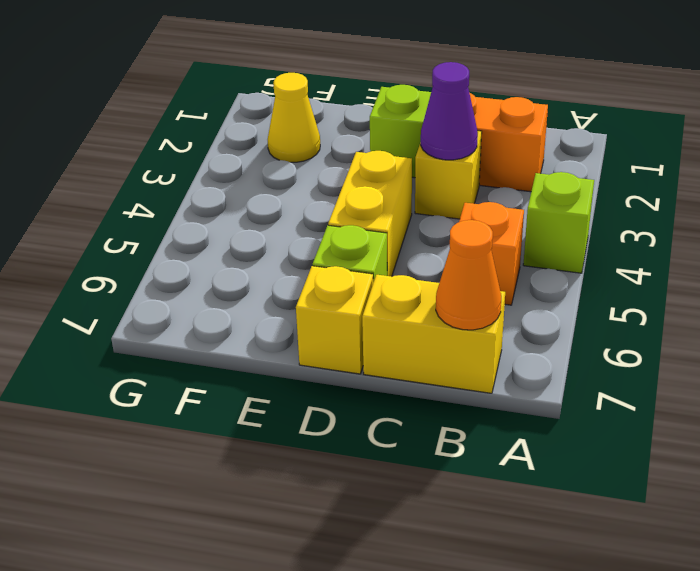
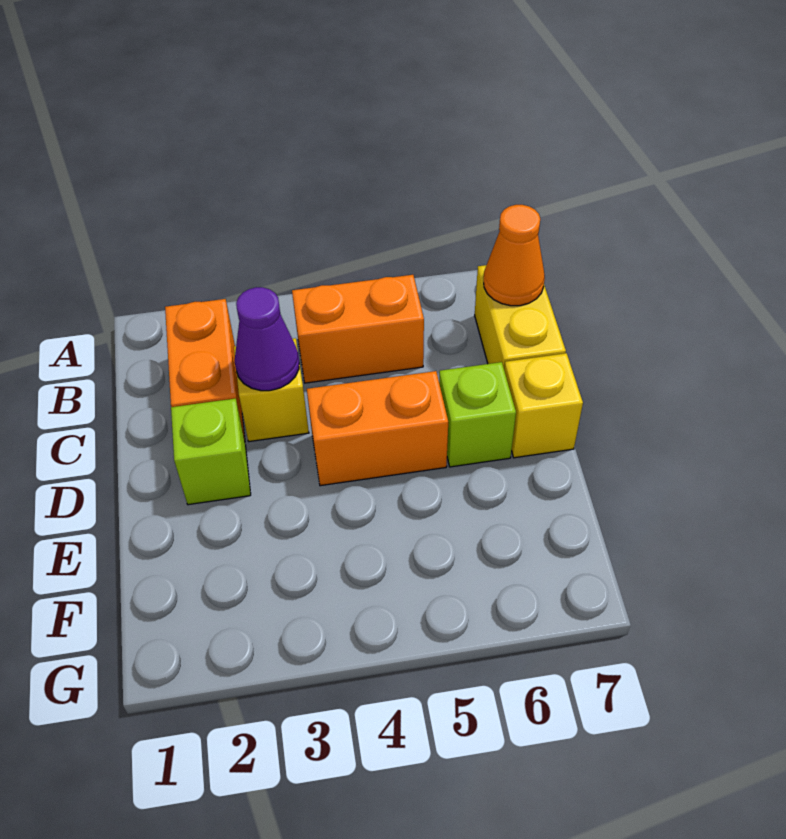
lime brick A4 level 1 -> none
orange brick B5 level 1 -> orange brick B4:B5 level 1
yellow brick D4:D5 level 1 -> orange brick D4:D5 level 1
yellow cone F2 level 1 -> none

